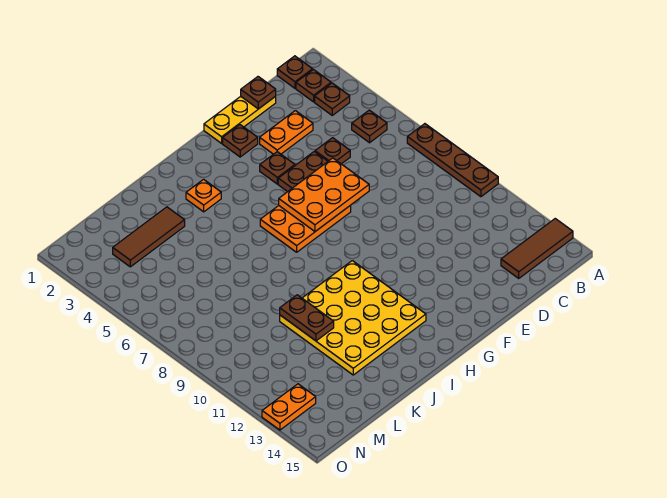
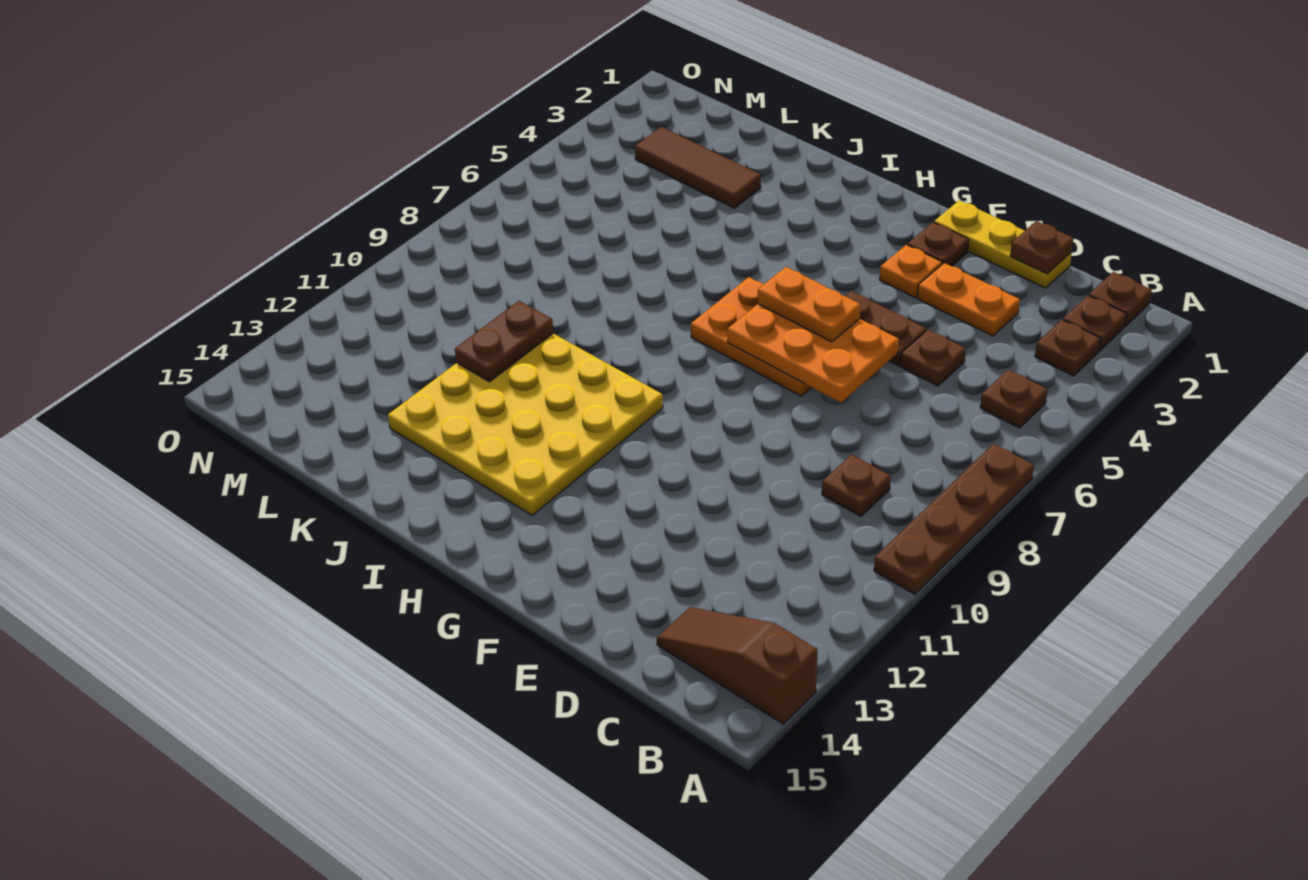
brown tile A14:C14 level 1 -> brown slope A14:C14 level 1 top A
brown plate F4 level 1 -> brown plate C9 level 1
orange plate I3 level 1 -> orange plate F3 level 1
orange plate N13:O13 level 1 -> orange plate F6:G6 level 3

